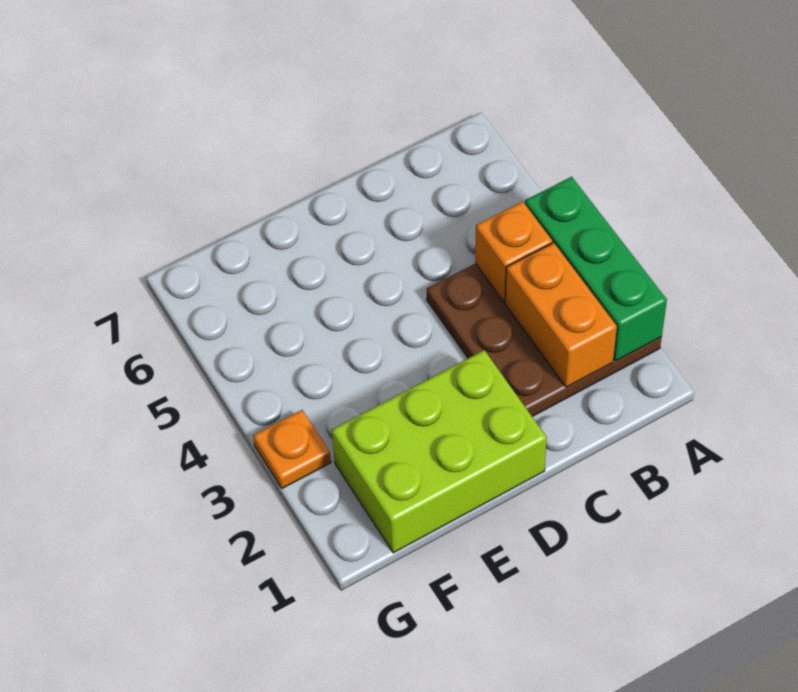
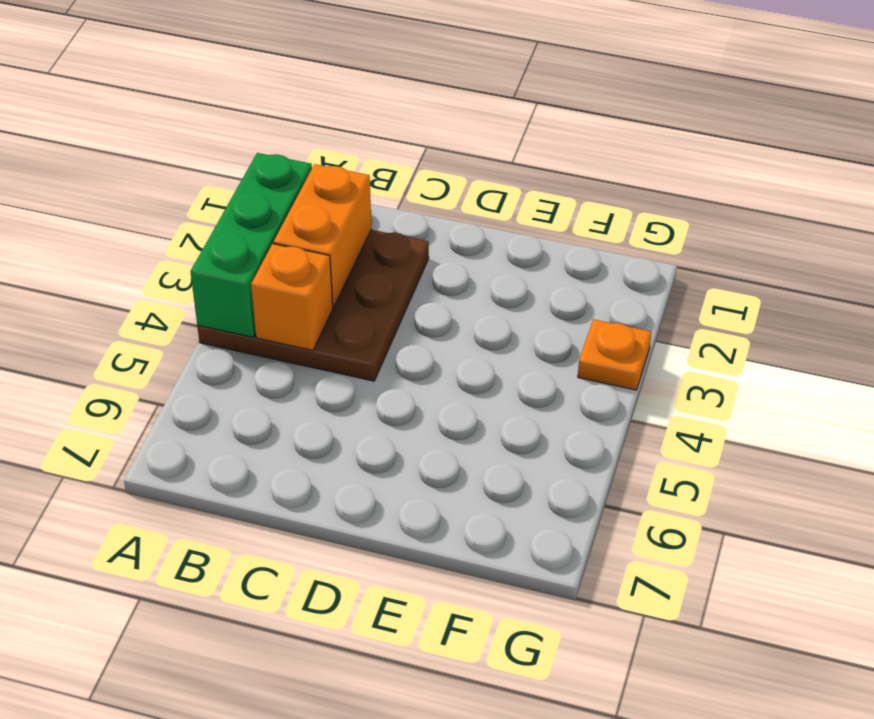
lime brick D1:F2 level 1 -> none

